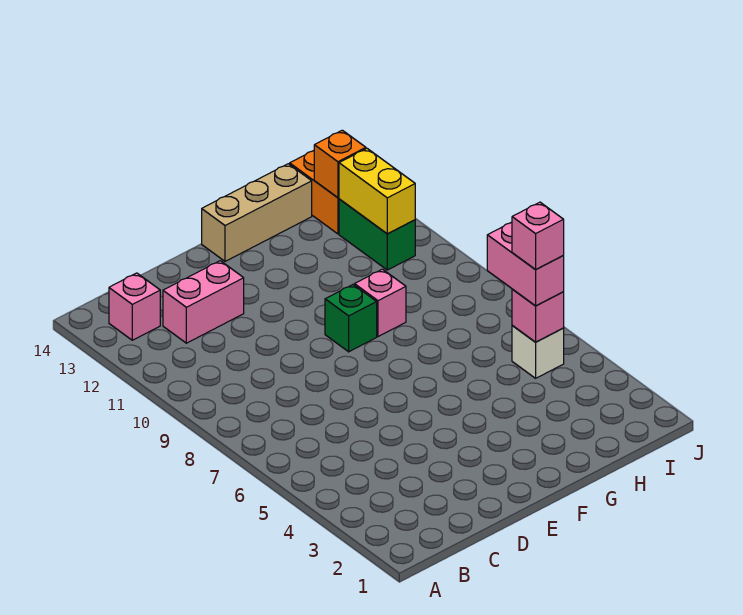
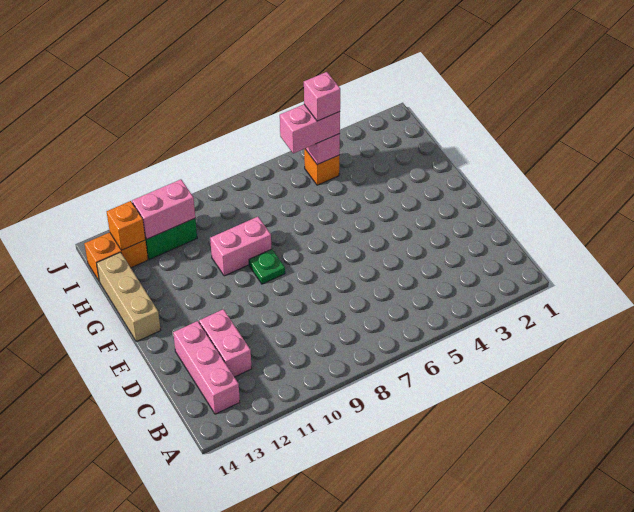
pink brick B13 level 1 -> pink brick B13:D13 level 1
green brick F9 level 1 -> green plate F9 level 1
pink brick G9 level 1 -> pink brick G9:G10 level 1
white brick I5 level 1 -> orange brick I5 level 1
yellow brick I11:I12 level 2 -> pink brick I11:I12 level 2

